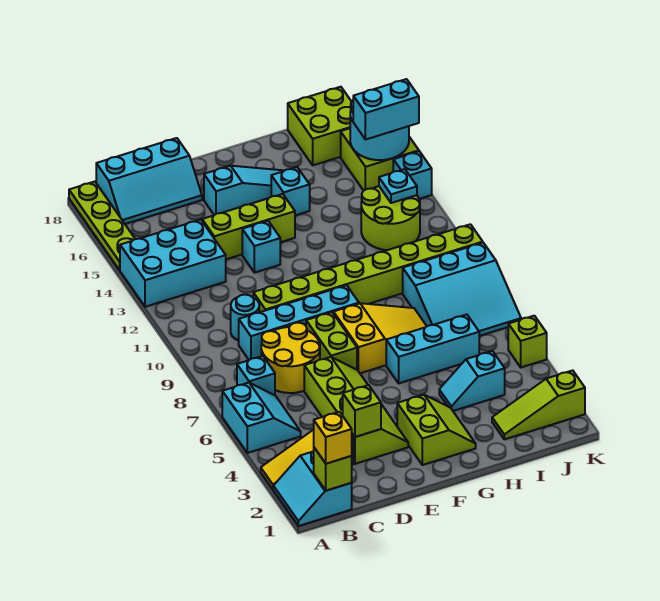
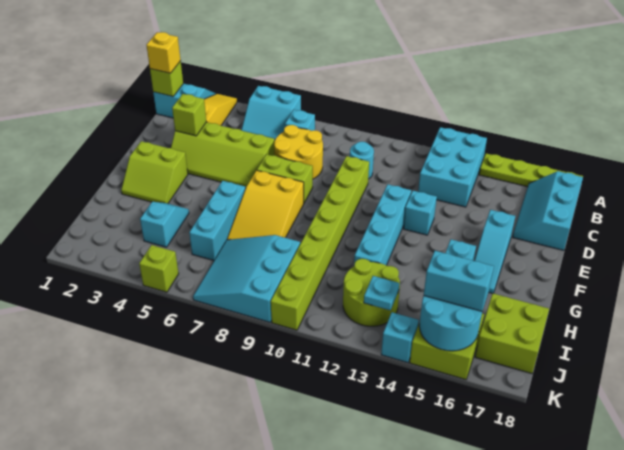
cyan brick C9:F9 level 1 -> cyan brick E12:H12 level 1
lime brick D14:F14 level 1 -> none
lime slope I2:K2 level 1 top K -> none
cyan brick J15:K15 level 3 -> cyan brick J15:J16 level 3

